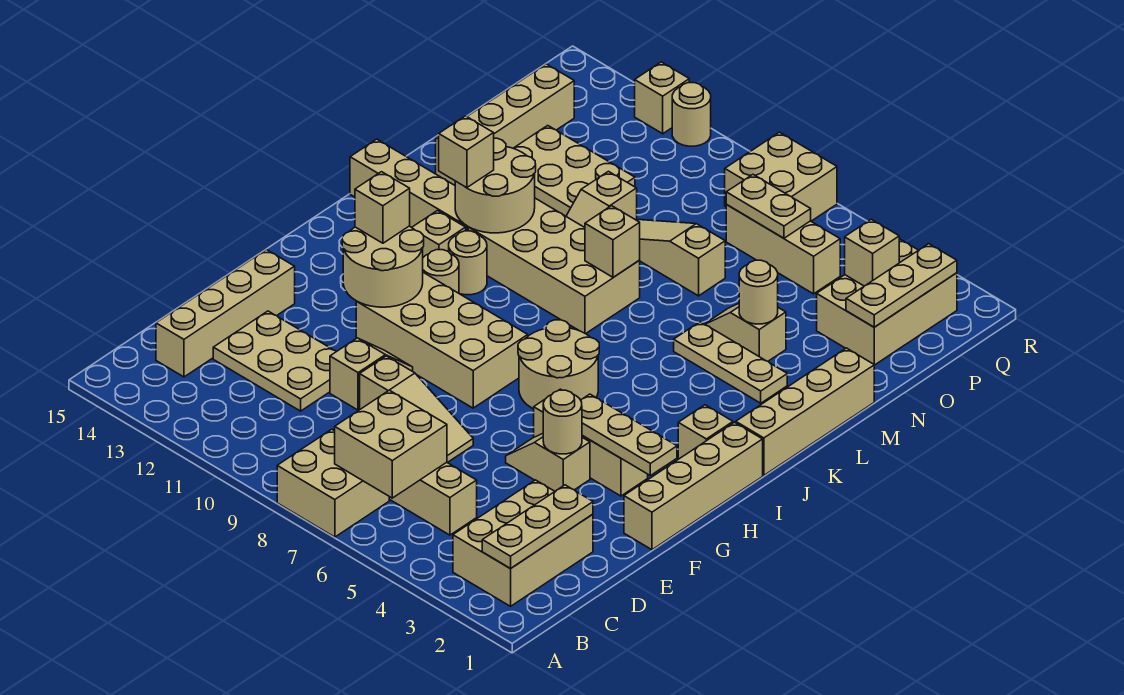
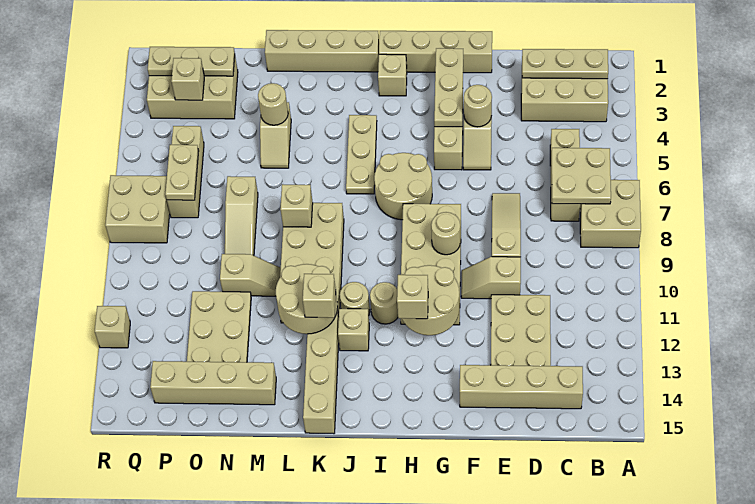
tan brick B6:C7 level 2 -> tan plate B6:C7 level 2
tan plate L3:L5 level 1 -> tan plate J4:J6 level 1
tan round brick R11 level 1 -> tan round brick G9 level 2

